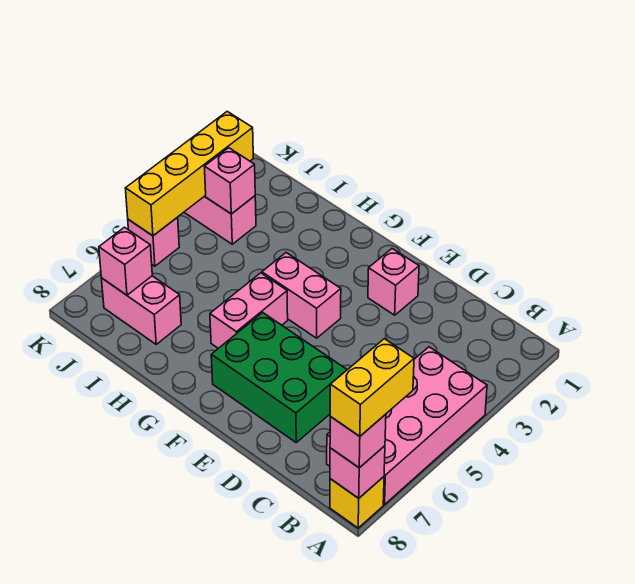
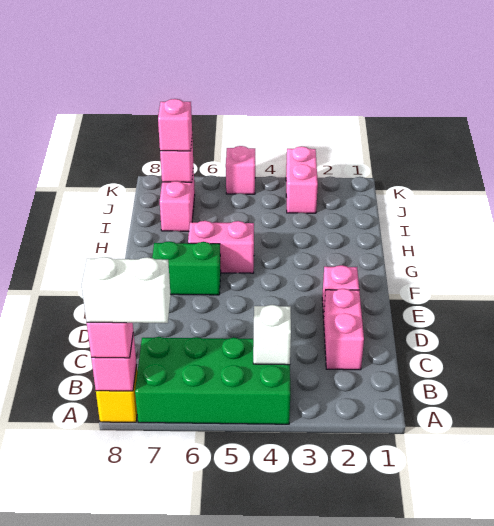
pink brick A4:B7 level 1 -> green brick A4:B7 level 1
yellow brick A7:A8 level 4 -> white brick A7:A8 level 4
none -> white brick B4 level 2
green brick D6:F7 level 1 -> green brick F6:F7 level 1
pink brick F4:G4 level 1 -> pink brick C2:D2 level 1
pink brick J3 level 2 -> pink brick J7 level 3
yellow brick K2:K5 level 2 -> none

